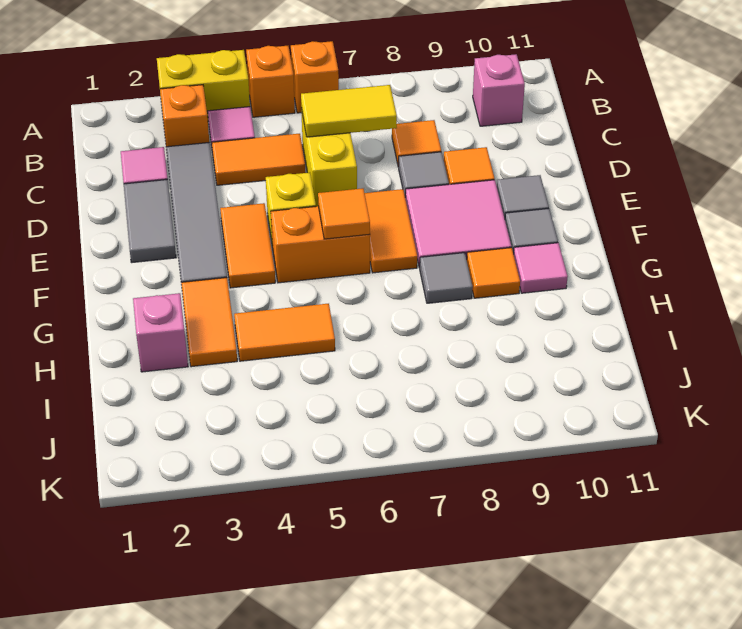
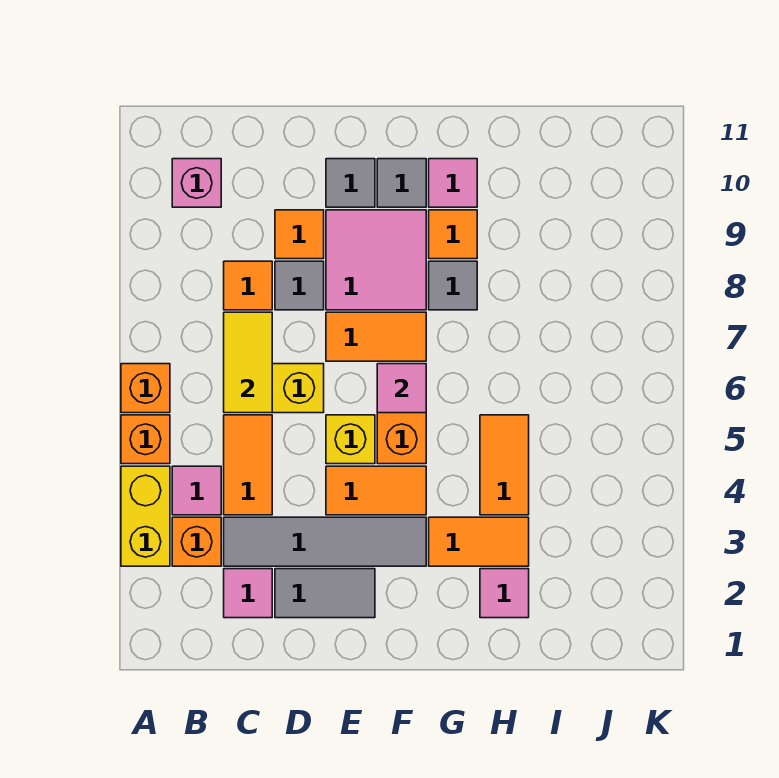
orange tile F6 level 2 -> pink tile F6 level 2
pink brick H2 level 1 -> pink tile H2 level 1

